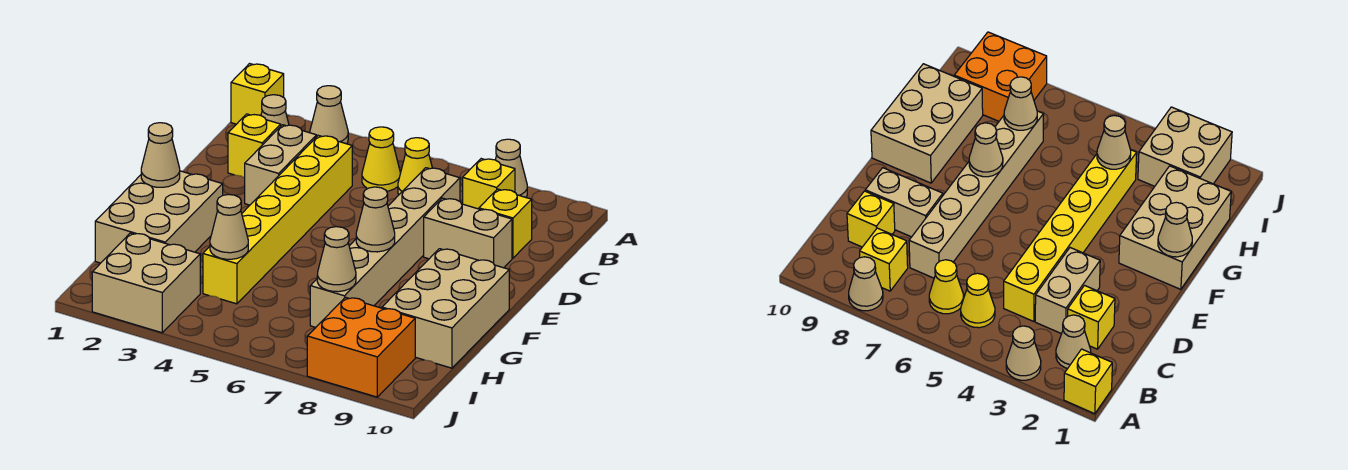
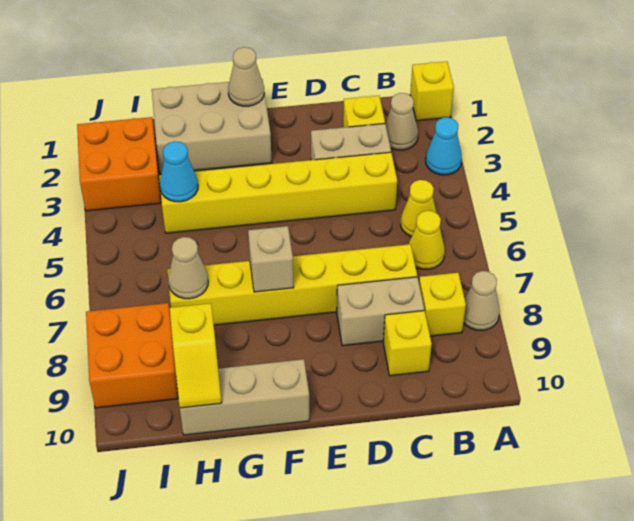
tan cone A3 level 1 -> cyan cone A3 level 1
tan brick C7:H7 level 1 -> yellow brick C7:H7 level 1
tan brick D8:D9 level 1 -> tan brick C8:D8 level 1
tan cone F7 level 2 -> tan brick F7 level 2
tan brick F9:H10 level 1 -> tan brick F10:H10 level 1
tan cone H4 level 2 -> cyan cone H4 level 2
none -> yellow slope H9:H10 level 2 top 9
tan brick I2:J3 level 1 -> orange brick I2:J3 level 1

